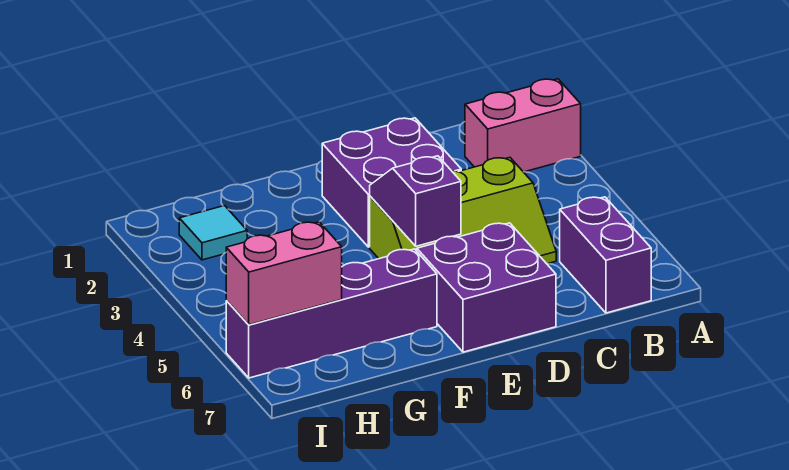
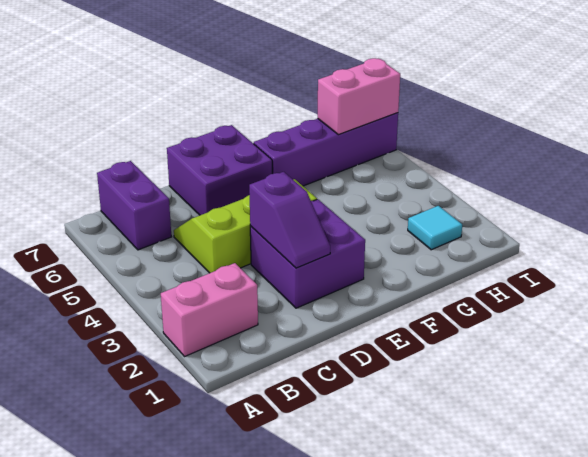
purple slope E4:E5 level 2 top 5 -> purple slope D2:D3 level 2 top 3

